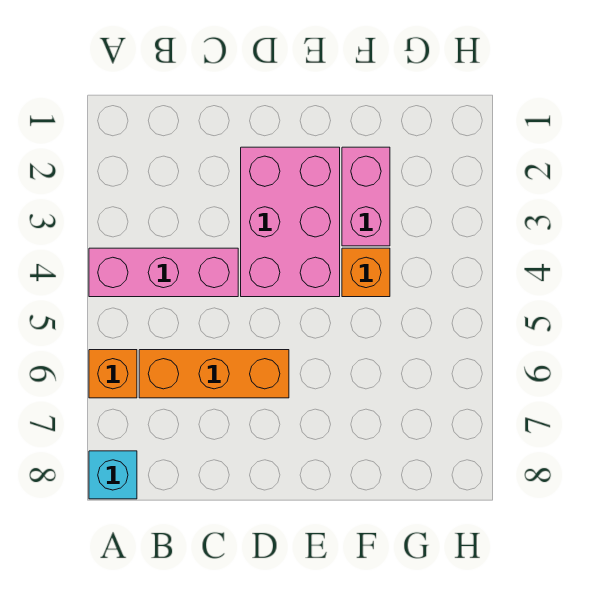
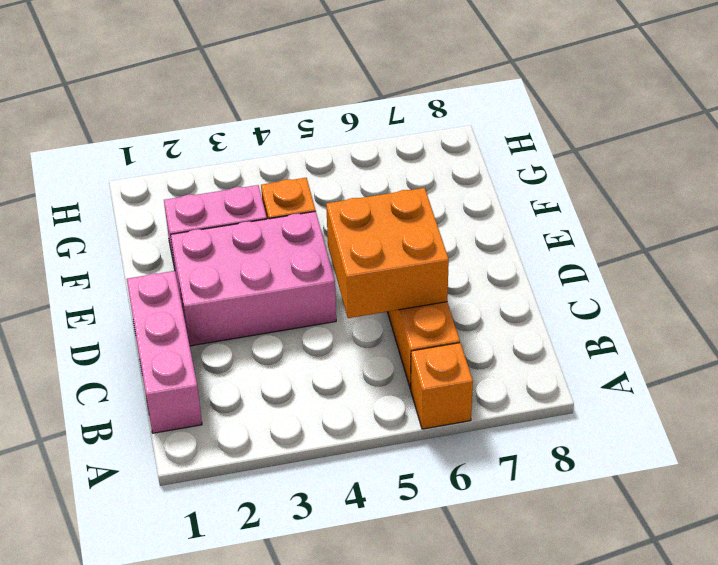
pink brick A4:C4 level 1 -> pink brick B1:D1 level 1
cyan brick A8 level 1 -> none
none -> orange brick C5:D6 level 2

